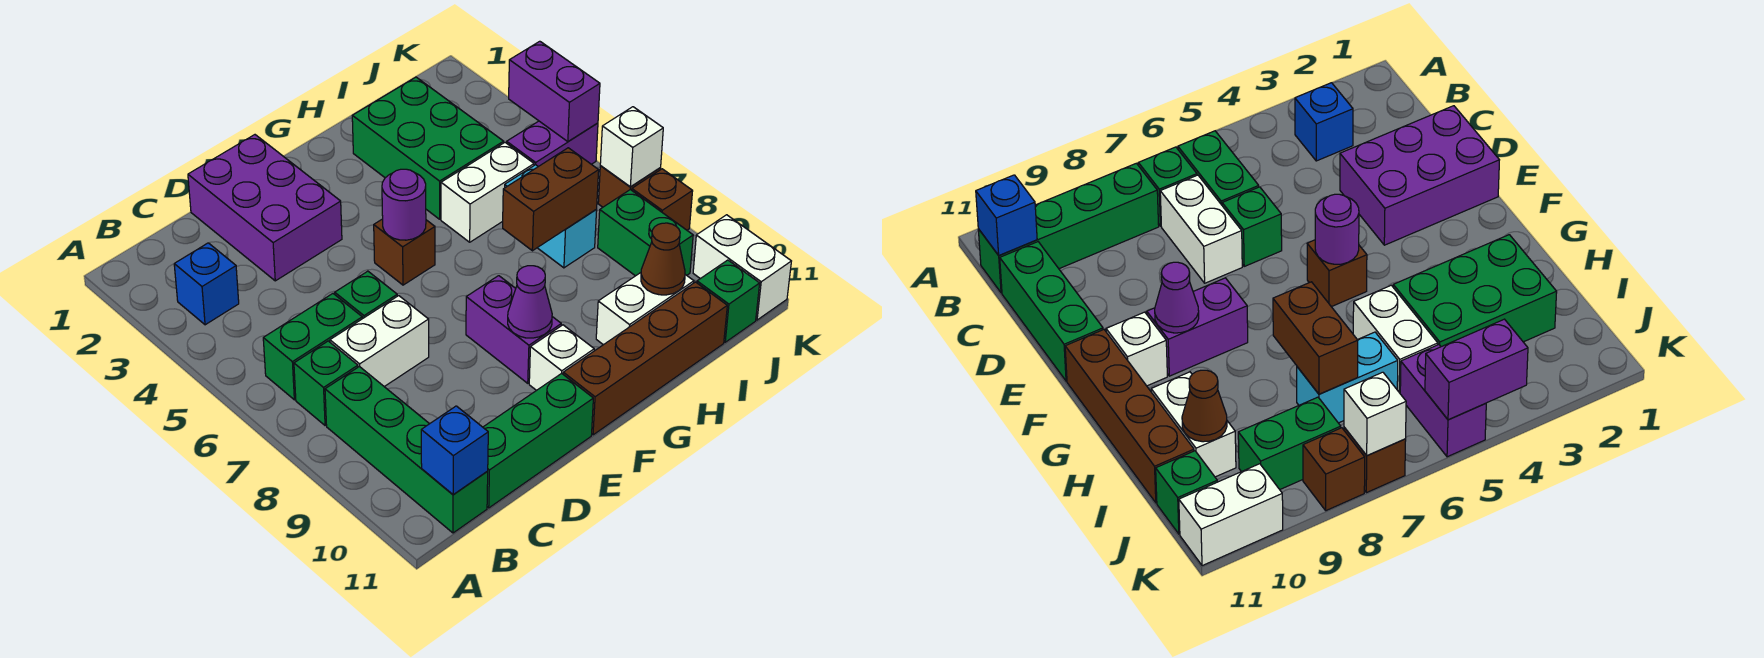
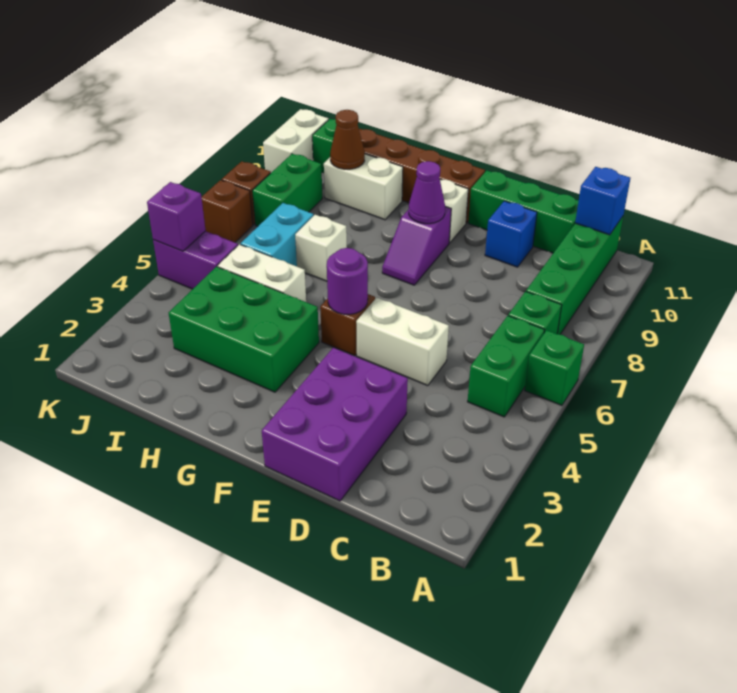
blue brick B3 level 1 -> blue brick D10 level 1
green brick B6:C6 level 1 -> green brick B5:B6 level 1
white brick C7:D7 level 1 -> white brick D5:E5 level 1
green brick D6 level 1 -> green brick A6 level 1
purple brick F8:F9 level 1 -> purple slope F8:F9 level 1 top 9
green brick H2:I4 level 1 -> green brick G3:I4 level 1
brown brick H7:I7 level 2 -> none
purple brick K4:K5 level 2 -> purple brick K5 level 2
white brick K7 level 2 -> white brick H7 level 1

